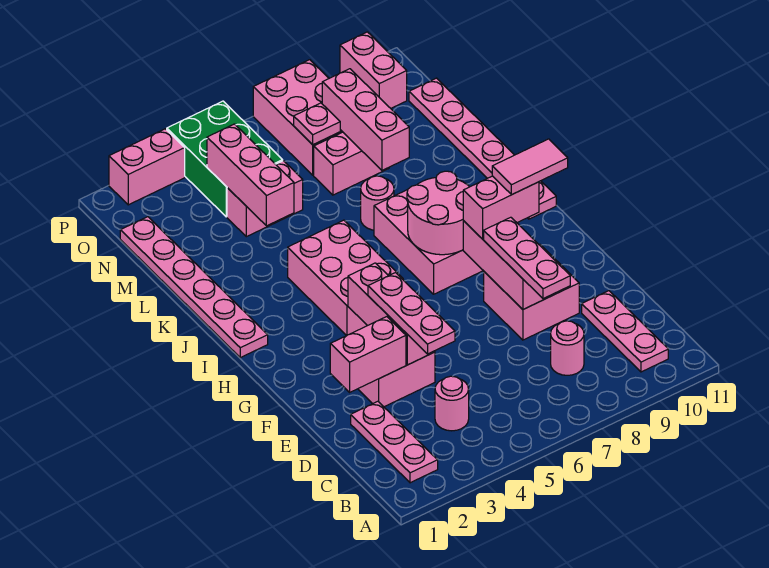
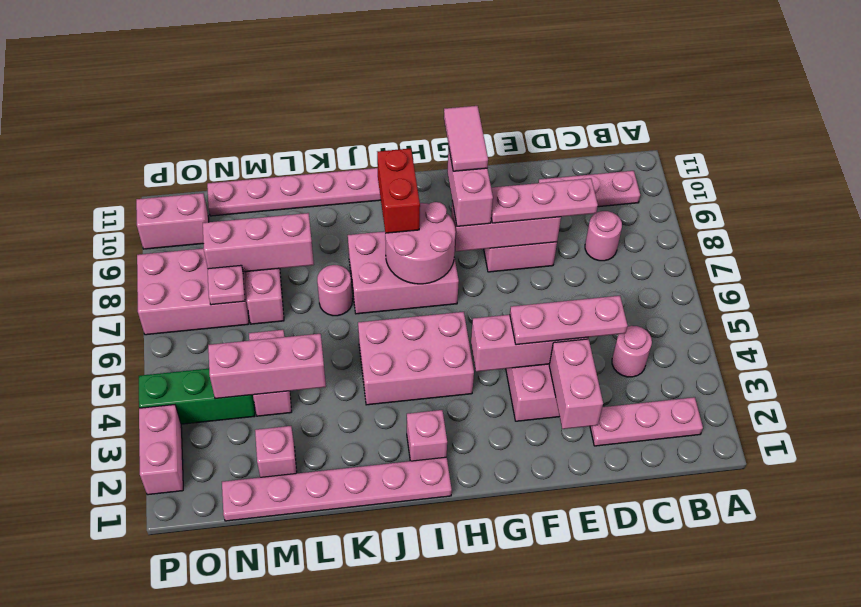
none -> pink brick I2 level 1
none -> red brick I8:I9 level 3
none -> pink brick M2 level 1
green brick N4:P5 level 1 -> green brick N4:P4 level 1

